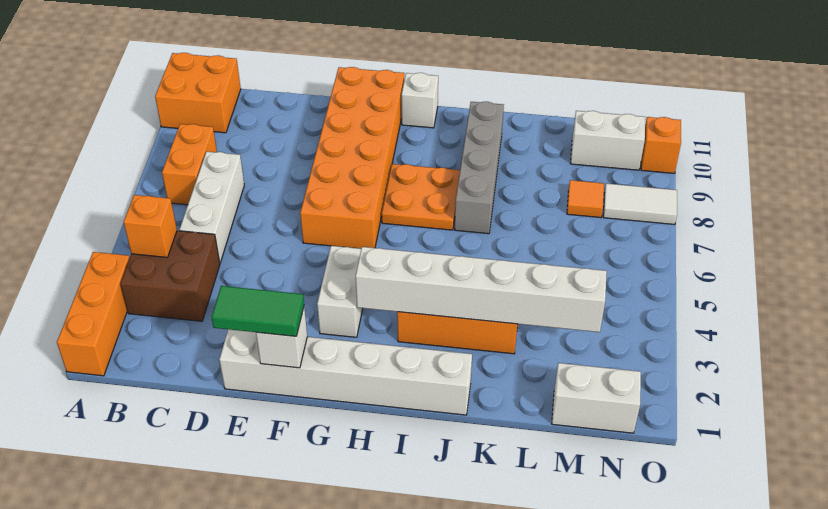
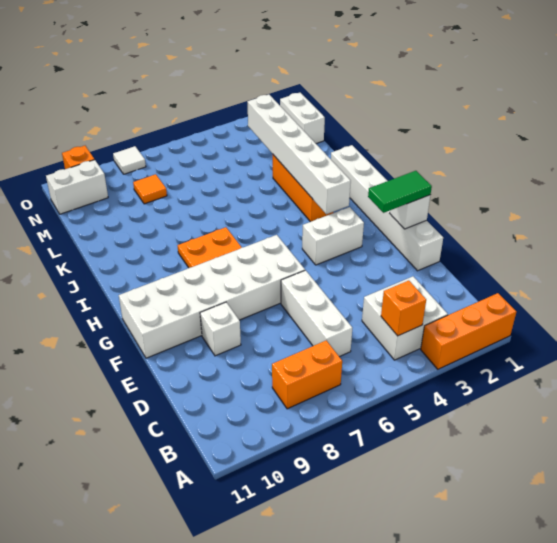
orange brick A10:B11 level 1 -> none
brown brick B3:C4 level 1 -> white brick B3:C4 level 1
white brick C5:C7 level 1 -> white brick C6:E6 level 1
green tile E1:F1 level 3 -> green tile F1:F2 level 3
orange brick F6:G11 level 1 -> white brick F6:G11 level 1
white brick H11 level 1 -> white brick E9 level 1
grey brick J7:J10 level 1 -> none
white brick M10:N10 level 1 -> white brick N10:N11 level 1
white tile N8:O8 level 1 -> white tile O8 level 1

